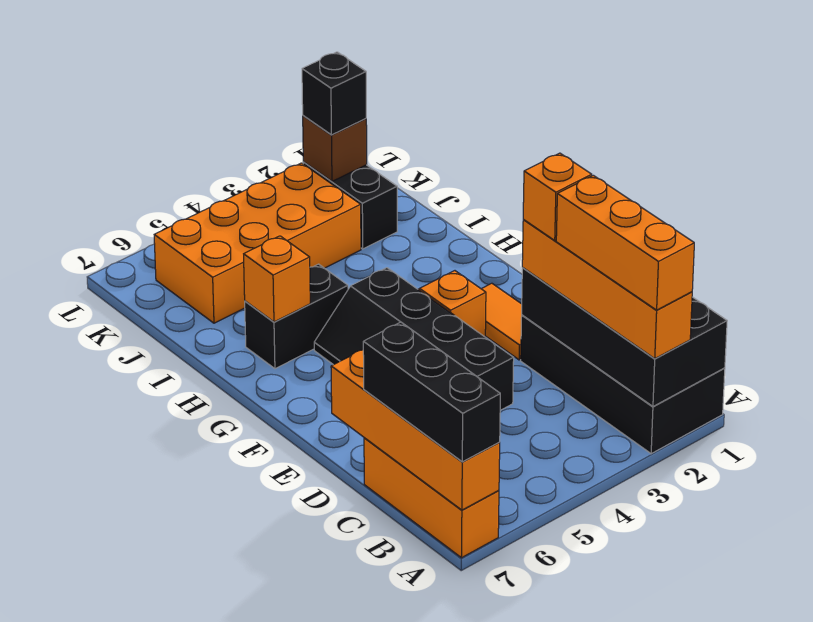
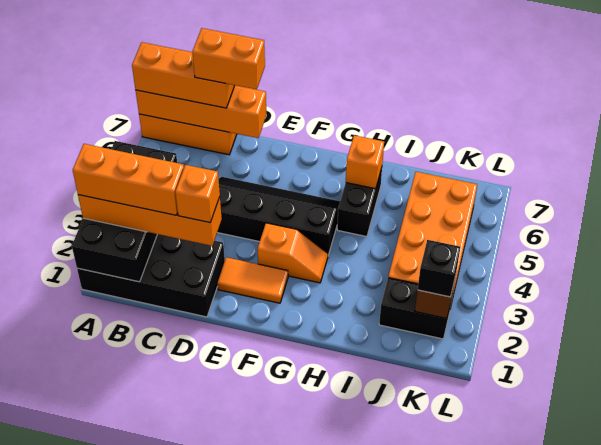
black brick A1:D2 level 2 -> black brick A1:B4 level 2
black brick A7:C7 level 3 -> orange brick A7:C7 level 3
none -> orange brick C7:D7 level 4

